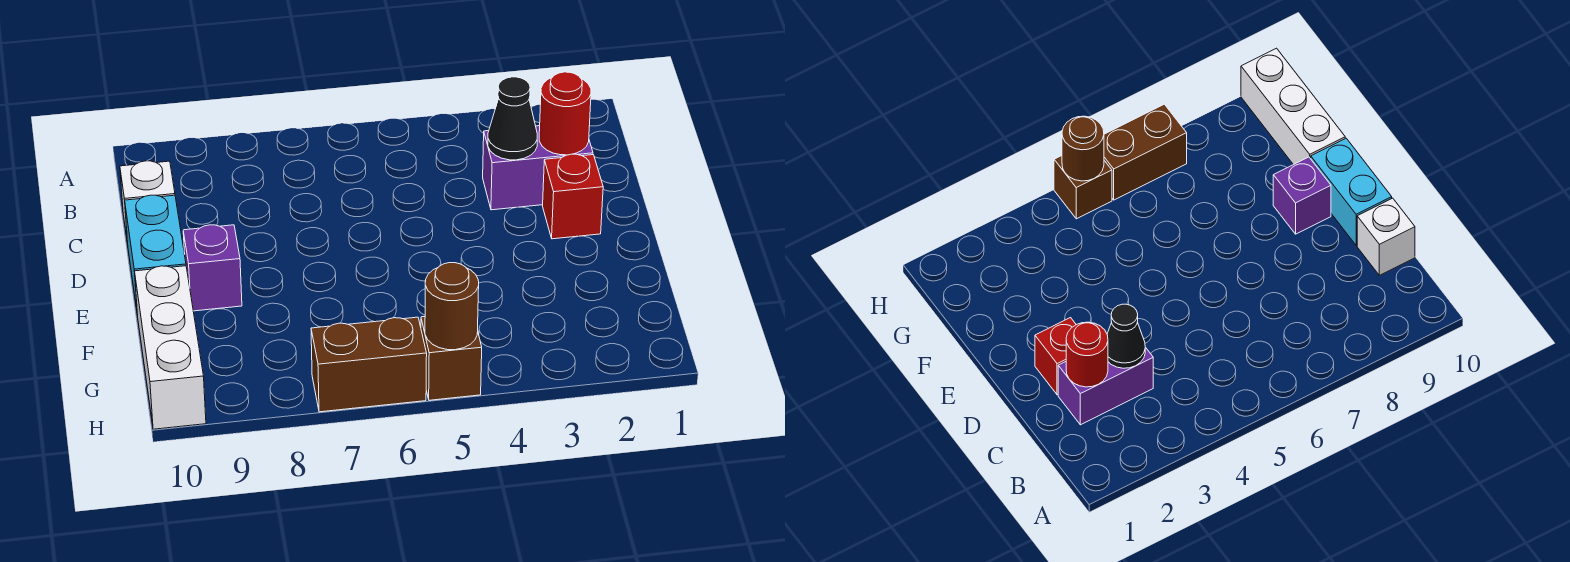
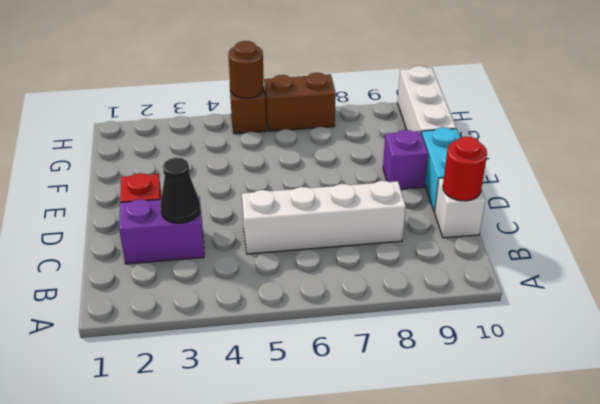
red round brick C2 level 2 -> red round brick C10 level 2
none -> white brick C5:C8 level 1

